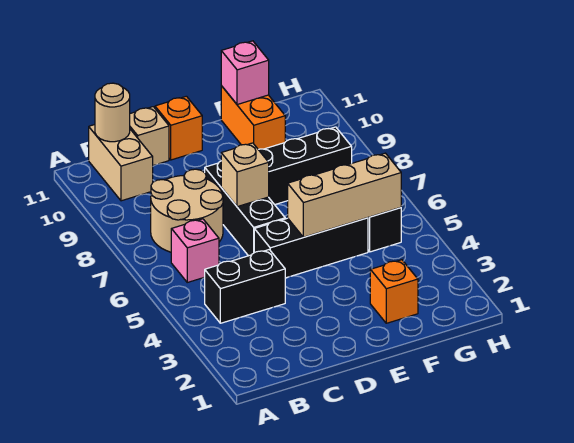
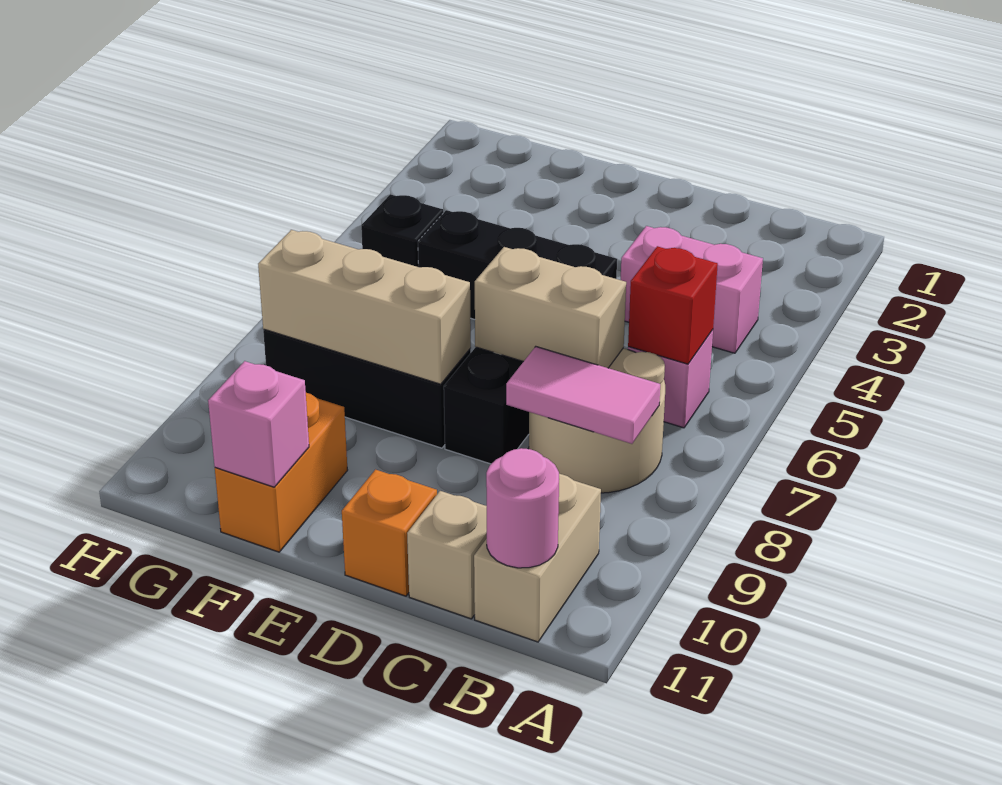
black brick B4:C4 level 1 -> pink brick B4:C4 level 1
none -> red brick B6 level 2
none -> pink tile B8:C8 level 2
tan round brick B11 level 2 -> pink round brick B11 level 2
tan brick D7 level 2 -> tan brick C7:D7 level 2
tan brick E5:G5 level 2 -> tan brick E8:G8 level 2
orange brick F2 level 1 -> none

